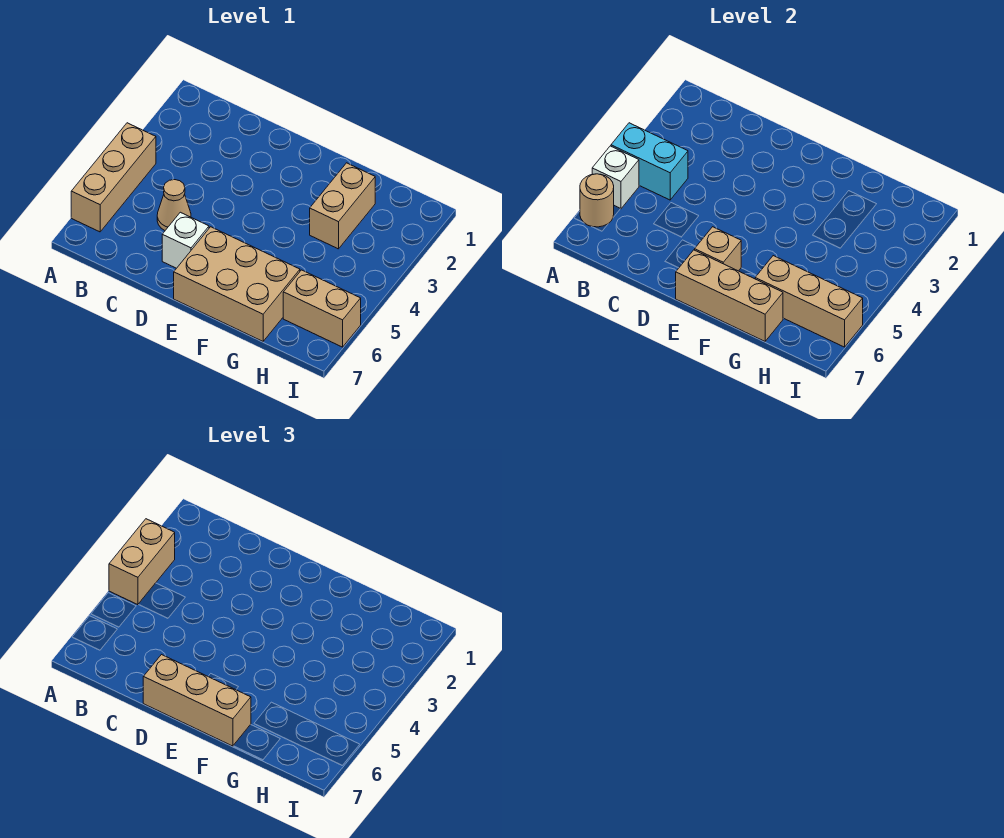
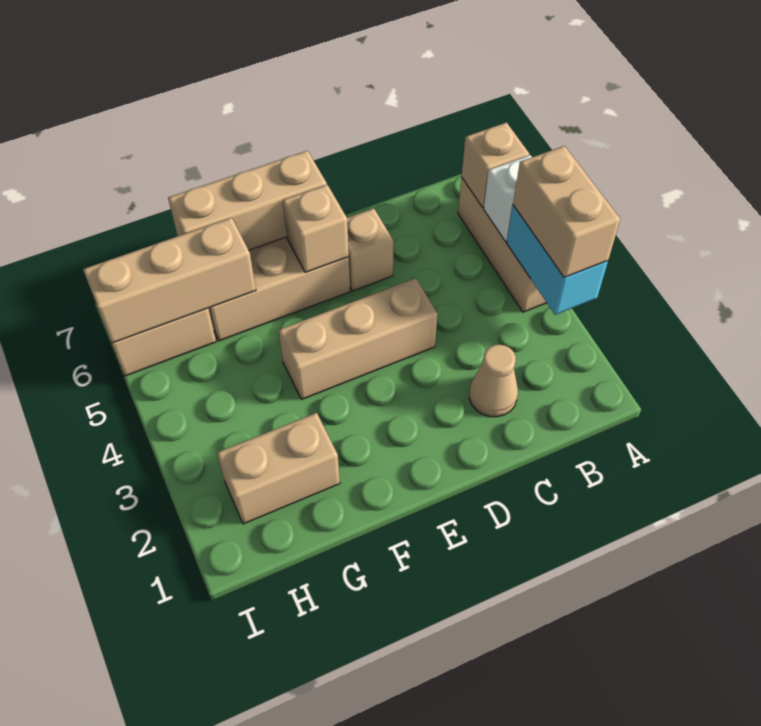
cyan brick A4:B4 level 2 -> cyan brick A3:A4 level 2
tan round brick A6 level 2 -> tan brick A6 level 2
tan cone C5 level 1 -> tan cone C2 level 1
white brick D6 level 1 -> tan brick D6 level 1
tan brick D7:F7 level 3 -> tan brick D4:F4 level 1
tan brick G2:G3 level 1 -> tan brick G2:H2 level 1

